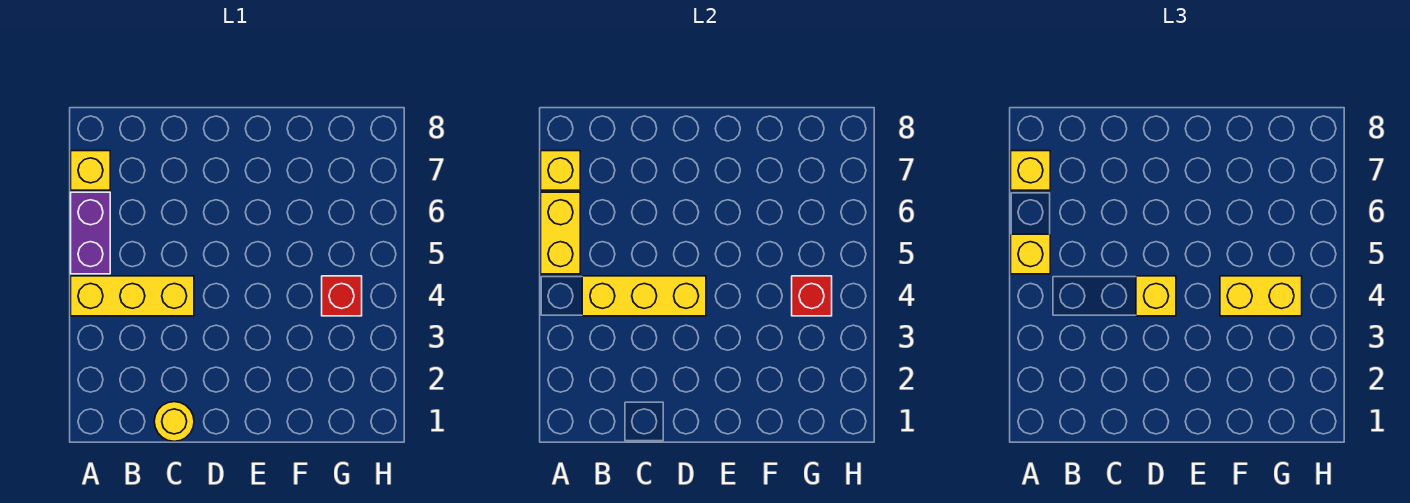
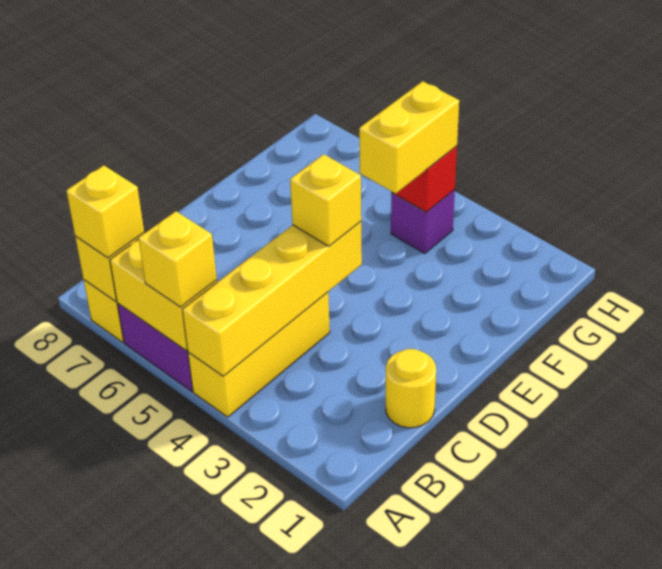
yellow brick B4:D4 level 2 -> yellow brick A4:D4 level 2
red brick G4 level 1 -> purple brick G4 level 1

